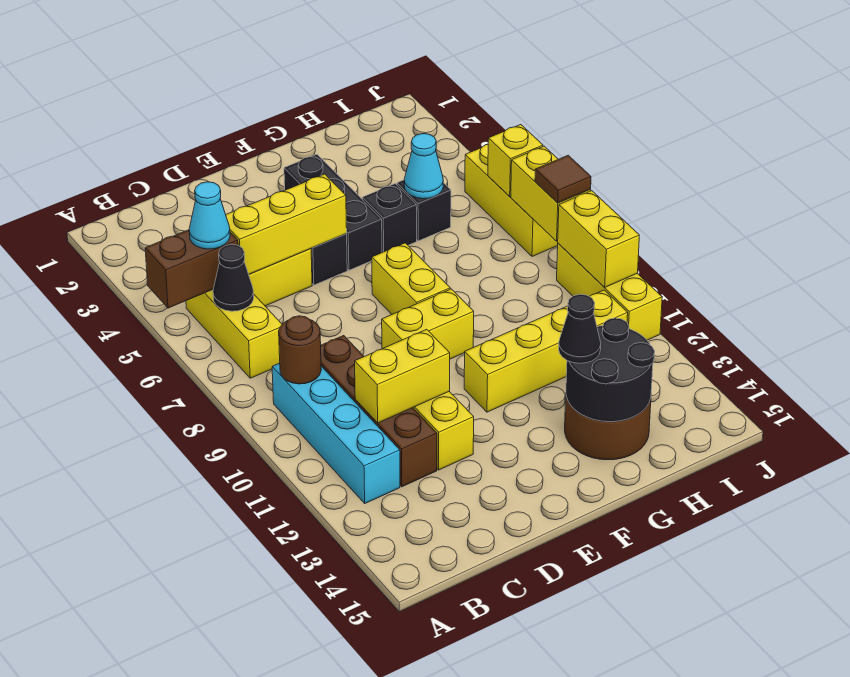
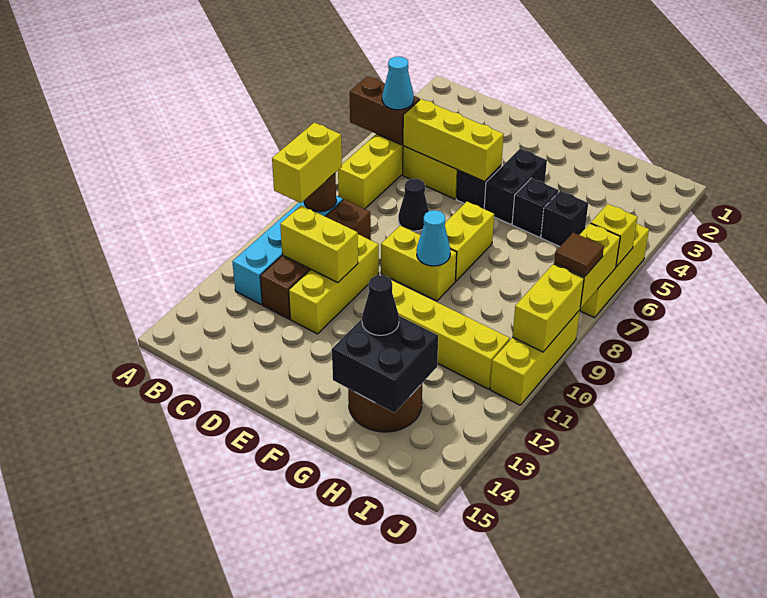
black cone B6 level 2 -> black cone D7 level 1
none -> yellow brick B9:B10 level 3
black brick F3:F5 level 1 -> black brick F4:F5 level 1
black round brick G13:H14 level 2 -> black brick G13:H14 level 2
cyan cone H5 level 2 -> cyan cone F9 level 2

